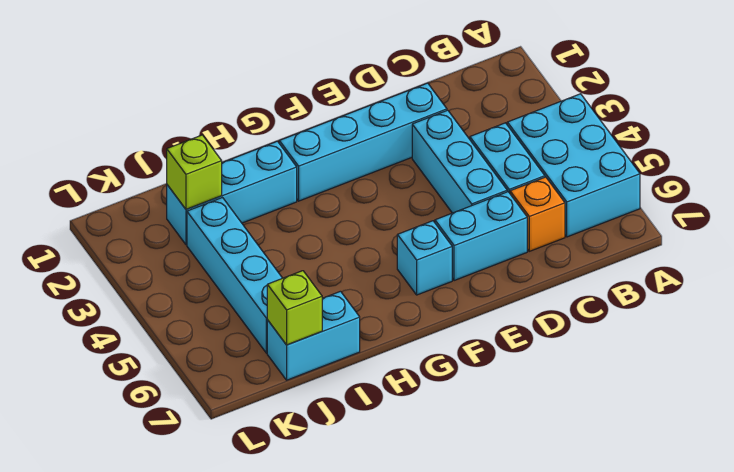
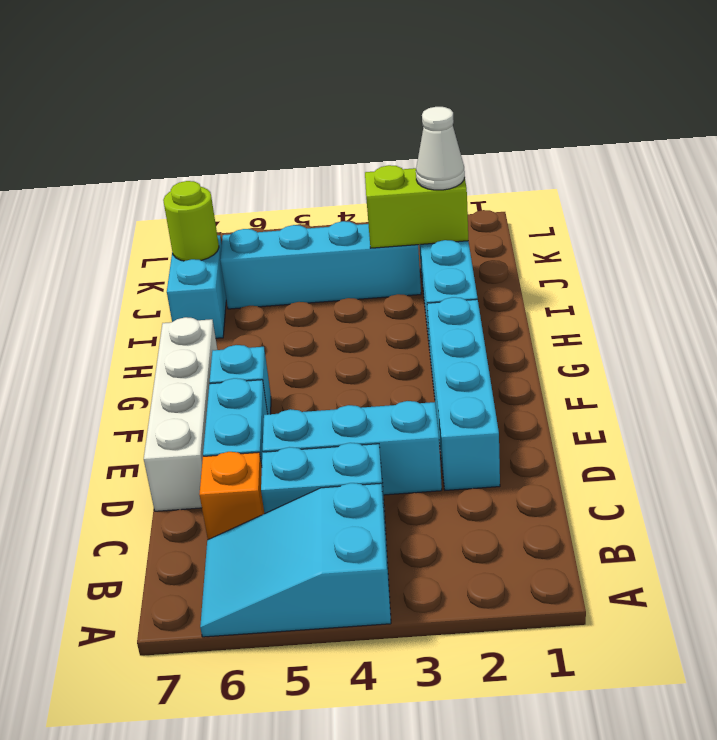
cyan brick A4:B6 level 1 -> cyan slope A4:B6 level 1 top 4
none -> white brick D7:G7 level 1
lime brick J2 level 2 -> lime brick J2:J3 level 2
none -> white cone J2 level 3
lime brick J7 level 2 -> lime round brick J7 level 2

